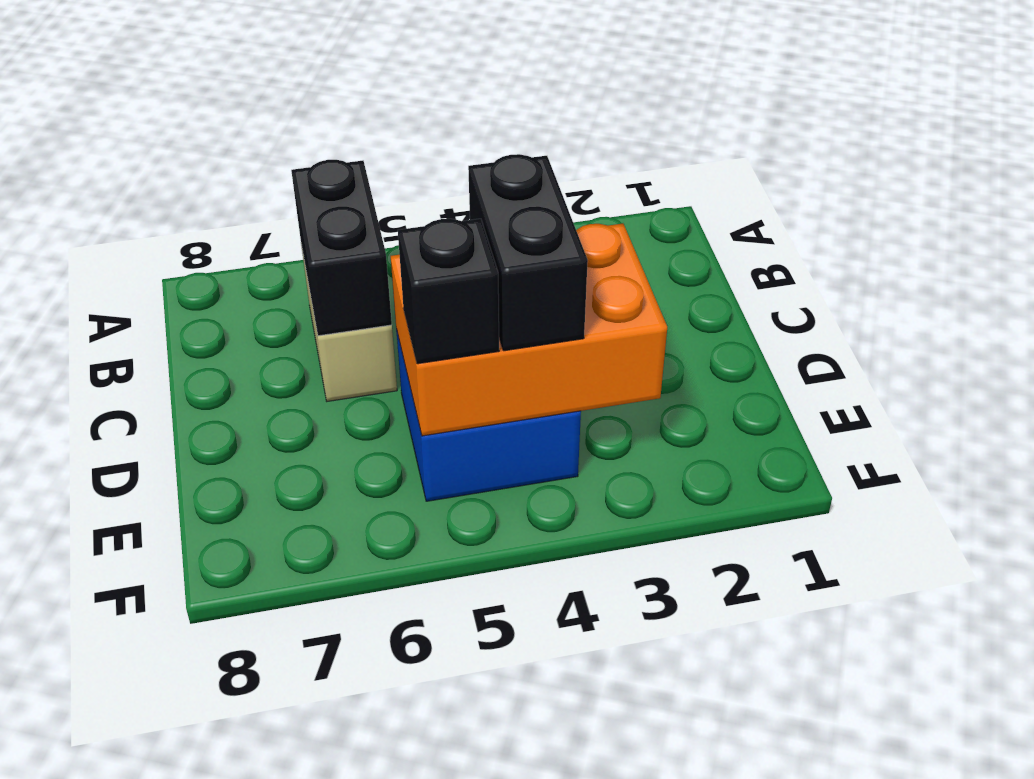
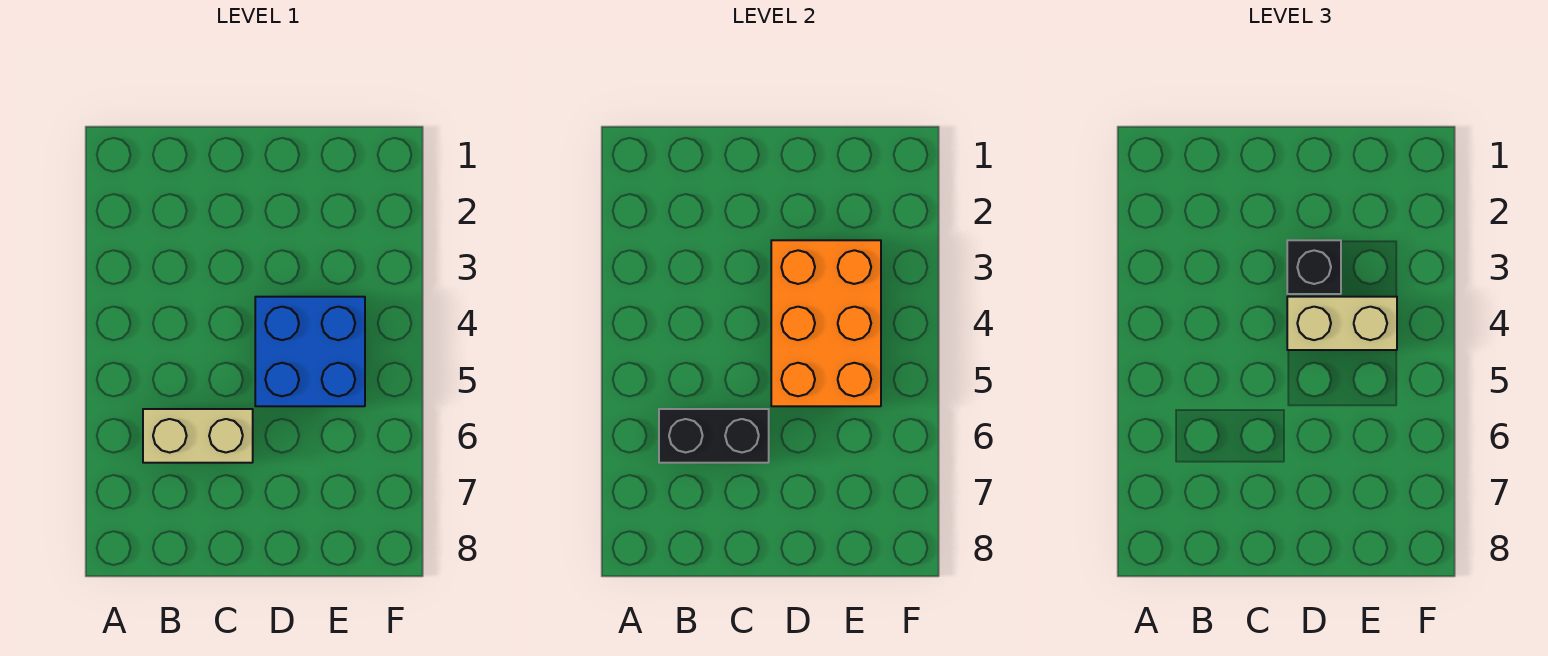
black brick D4:E4 level 3 -> tan brick D4:E4 level 3
black brick E5 level 3 -> black brick D3 level 3

